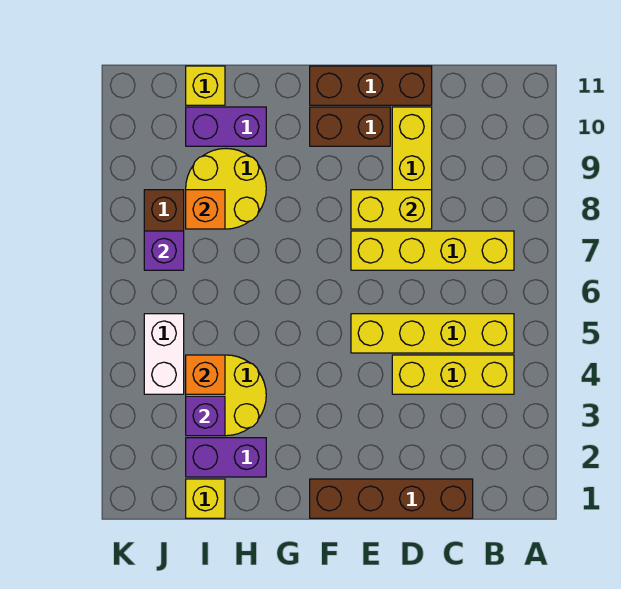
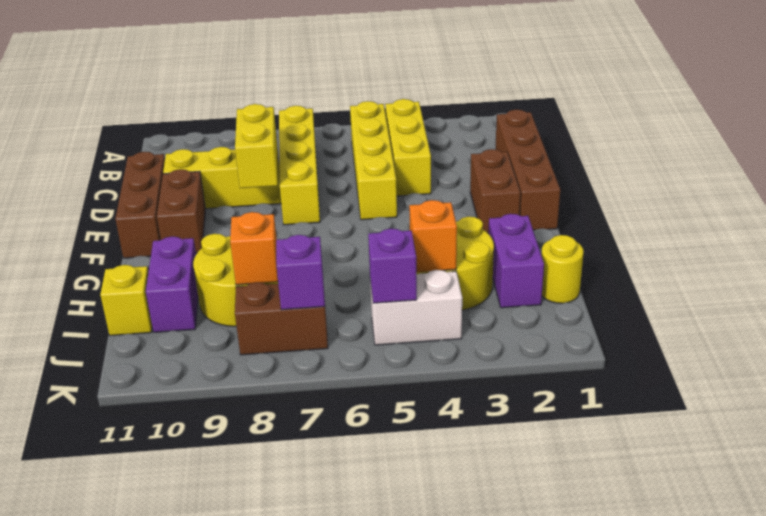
none -> brown brick E2:F2 level 1
yellow brick I1 level 1 -> yellow round brick I1 level 1
purple brick I3 level 2 -> purple brick J5 level 2

